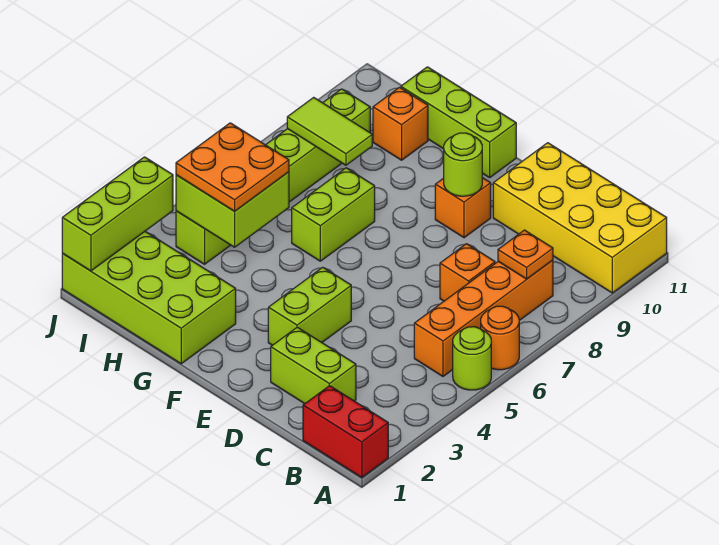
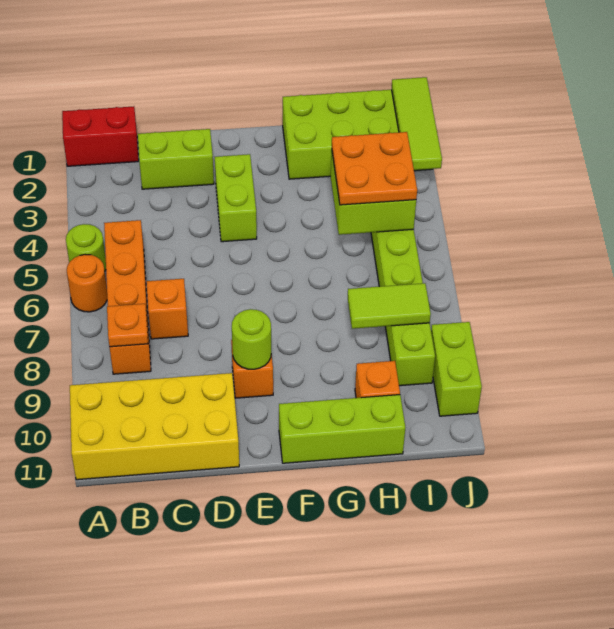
lime brick G6:G7 level 1 -> lime brick J9:J10 level 1
lime brick J1:J3 level 2 -> lime tile J1:J3 level 2

